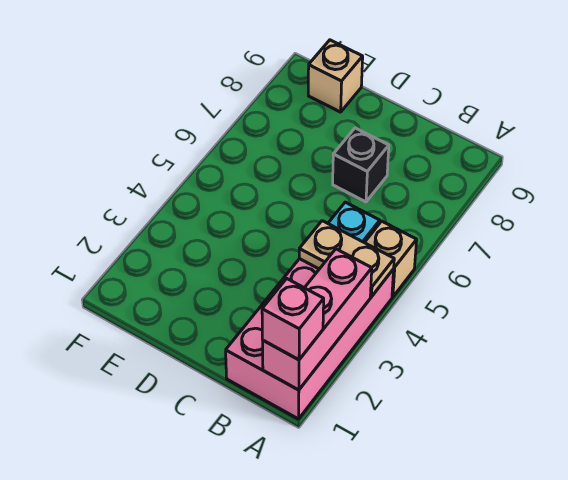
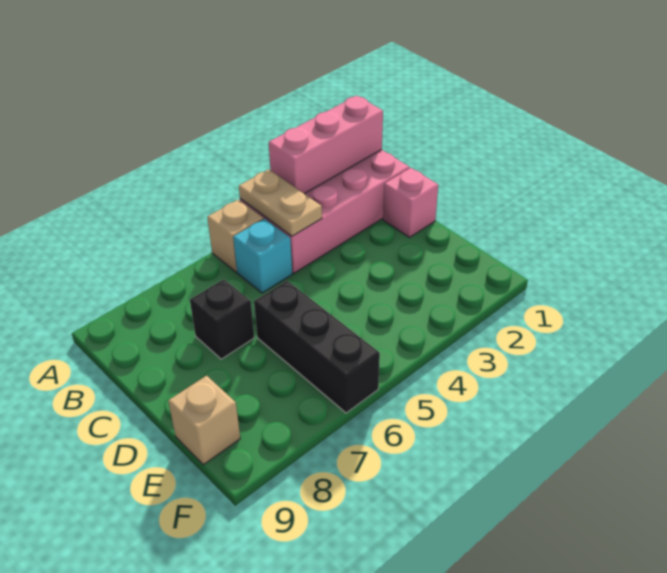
pink brick A1 level 3 -> pink brick C1 level 1
none -> black brick D6:F6 level 1

